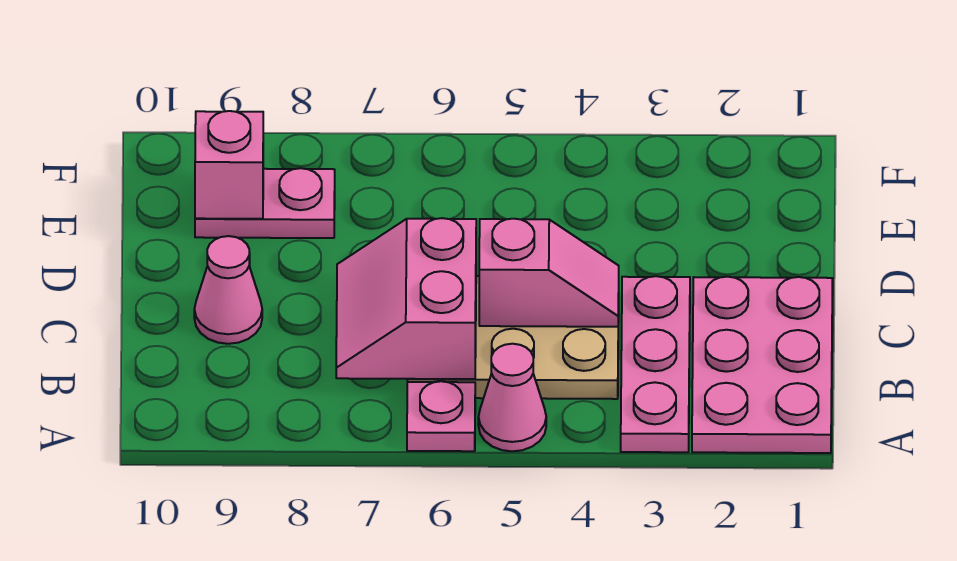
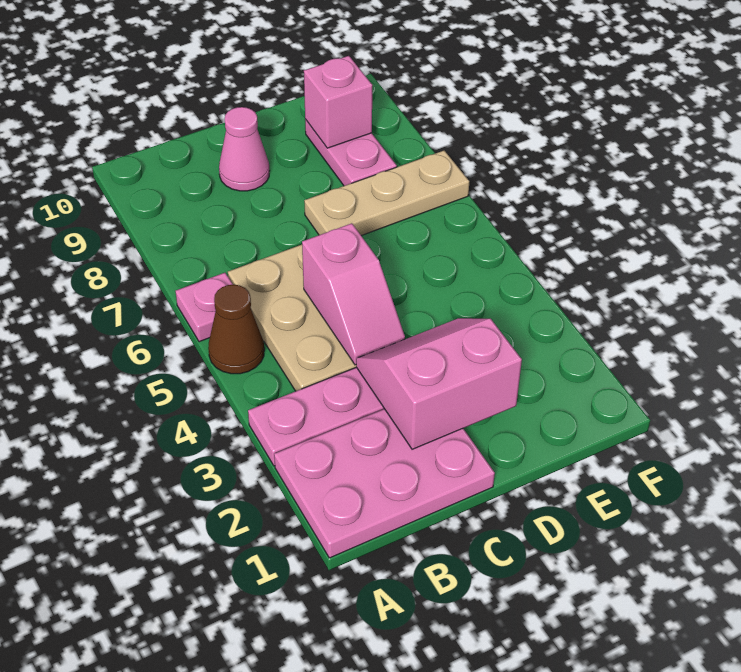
pink cone A5 level 1 -> brown cone A5 level 1
pink slope B6:C7 level 2 top 6 -> pink slope C2:D3 level 2 top 2
none -> tan plate D7:F7 level 1

